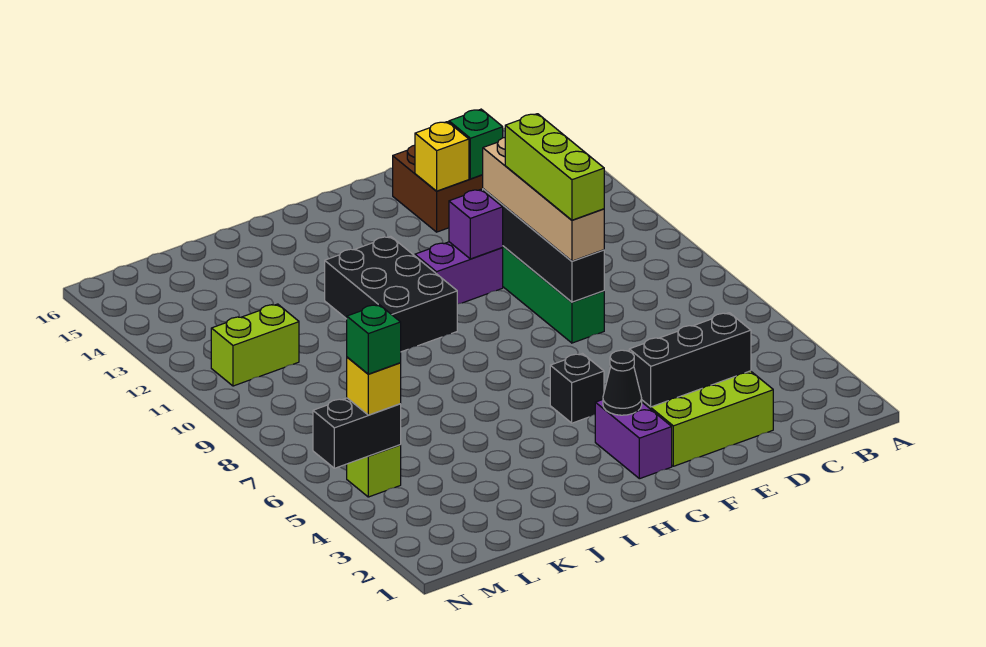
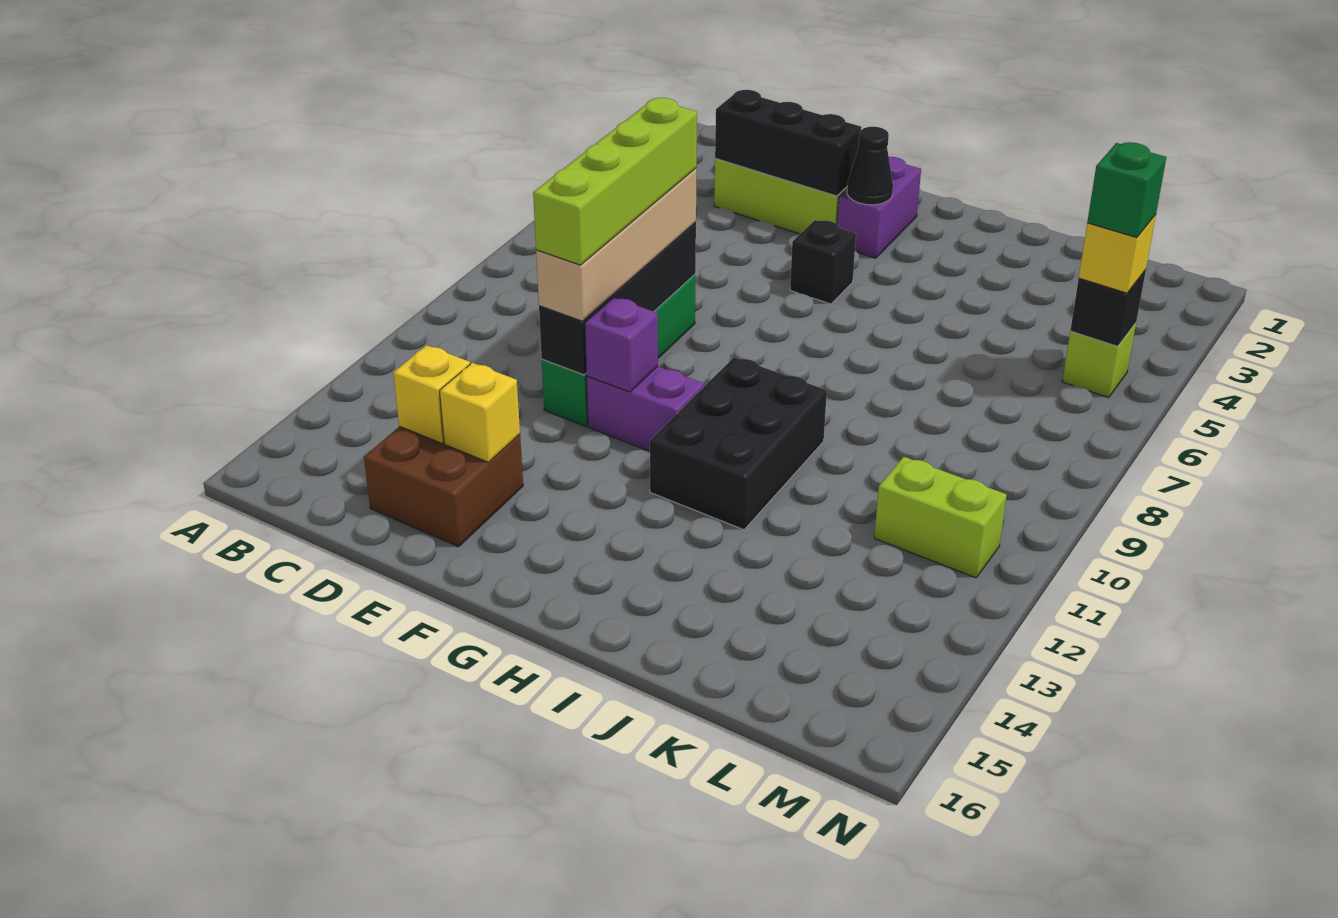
green brick D14 level 2 -> yellow brick D14 level 2
lime brick E8:E10 level 4 -> lime brick E8:E11 level 4
black brick M5:N5 level 2 -> black brick M5 level 2

